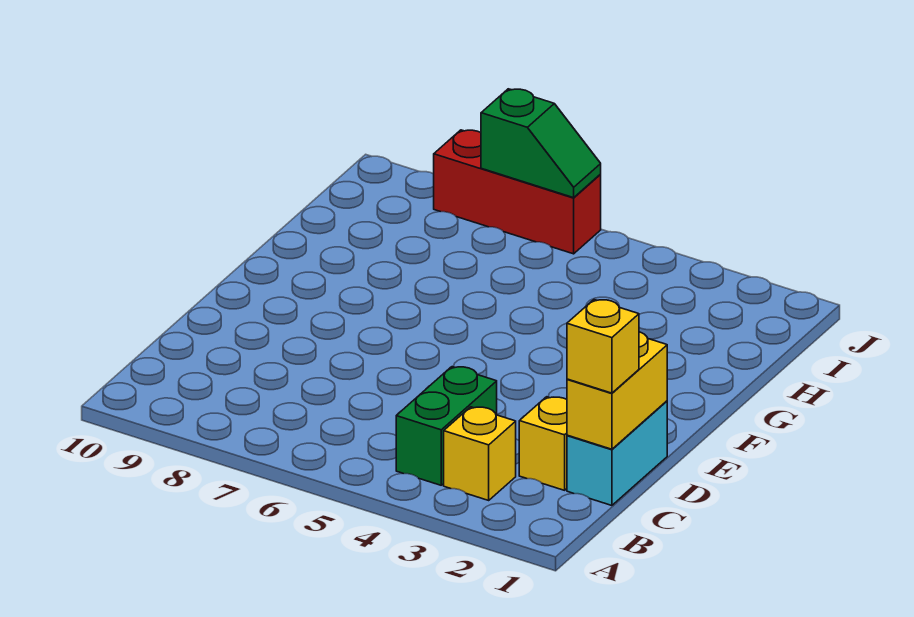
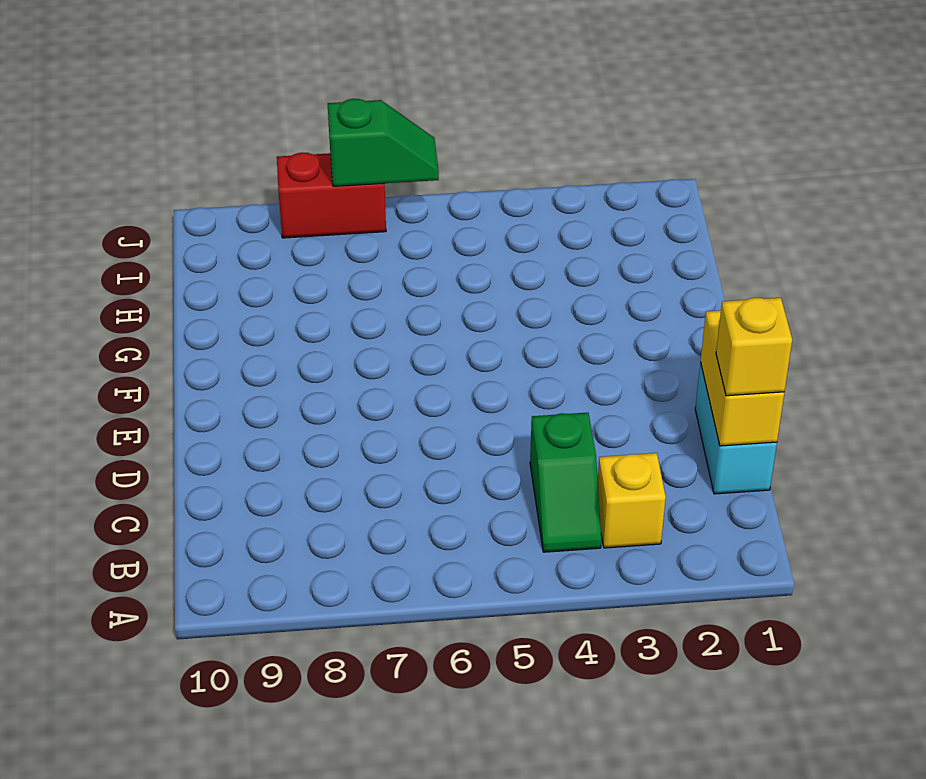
green brick B4:C4 level 1 -> green slope B4:C4 level 1 top C
yellow brick C2 level 1 -> none
red brick J6:J8 level 1 -> red brick J7:J8 level 1

